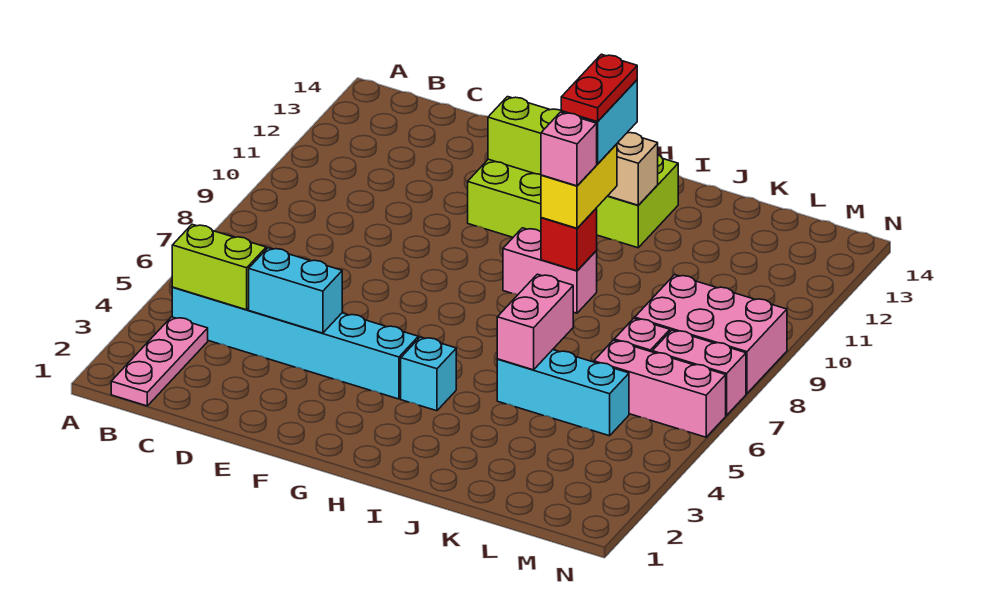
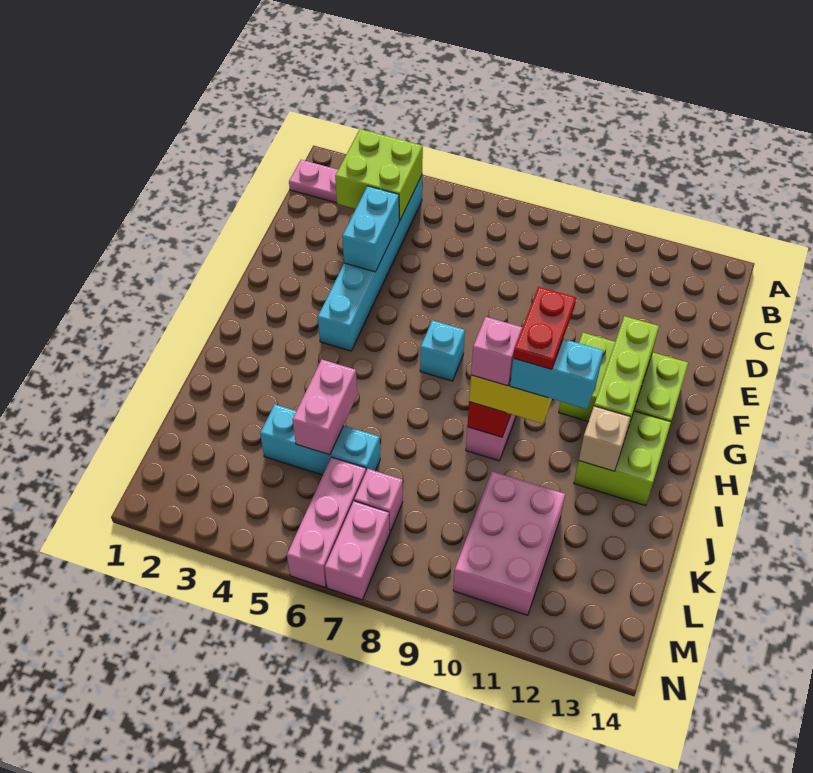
lime brick B4:C4 level 2 -> lime brick B3:C4 level 2
cyan brick H4 level 1 -> cyan brick G7 level 1
red plate I10:I11 level 5 -> red plate H10:I10 level 5
cyan brick J5:L5 level 1 -> cyan brick K4:K6 level 1
pink brick J5:J6 level 2 -> pink brick J5:K5 level 2
pink brick L8:N9 level 1 -> pink brick K10:M11 level 1

